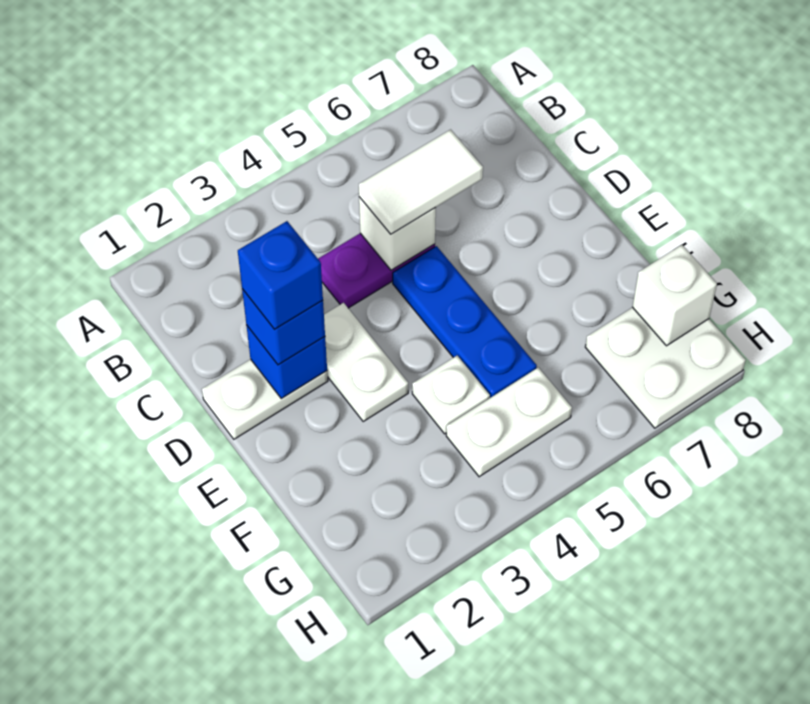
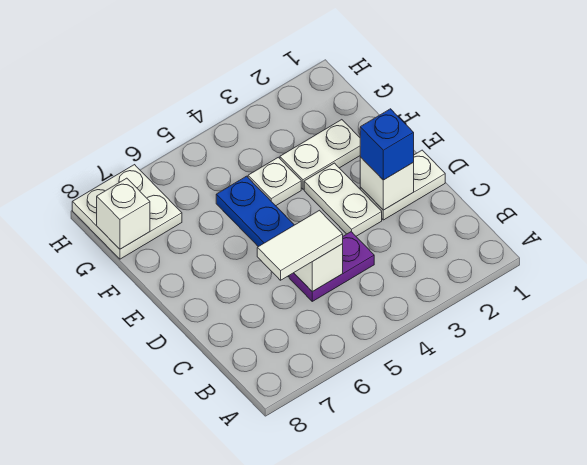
blue brick D2 level 2 -> white brick D2 level 2
blue brick D2 level 4 -> none
white plate G4:G5 level 1 -> white plate F2:F3 level 1

